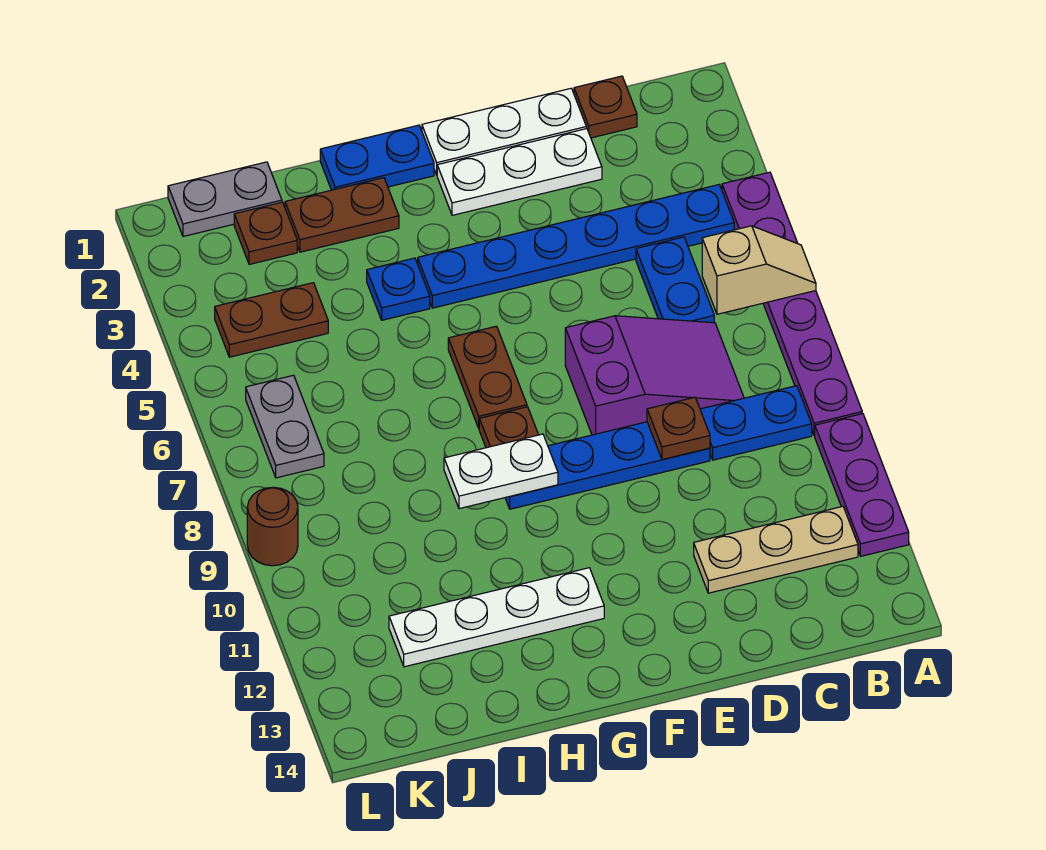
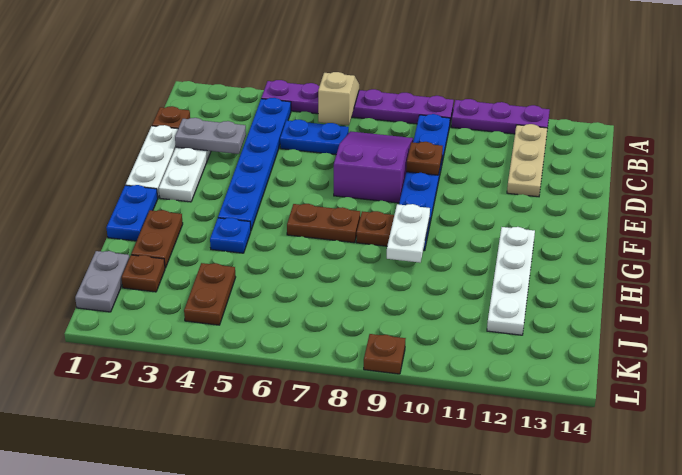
grey plate K6:K7 level 1 -> grey plate D2:D3 level 2
brown round brick L9 level 1 -> brown plate L9 level 1

